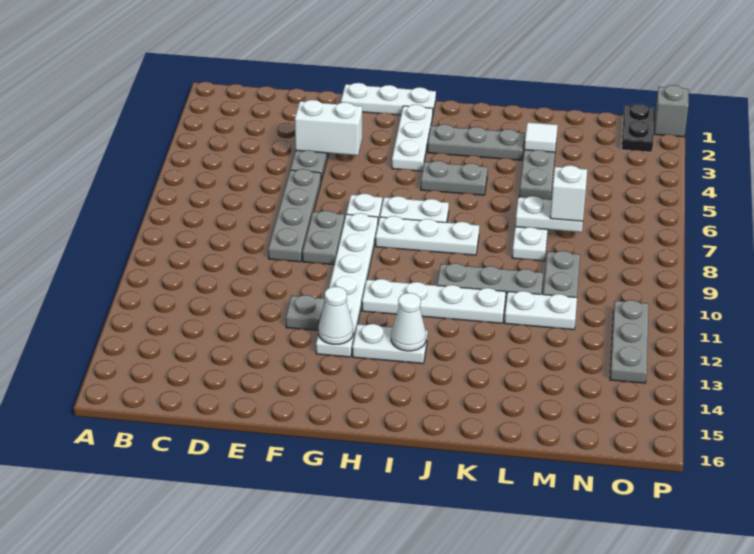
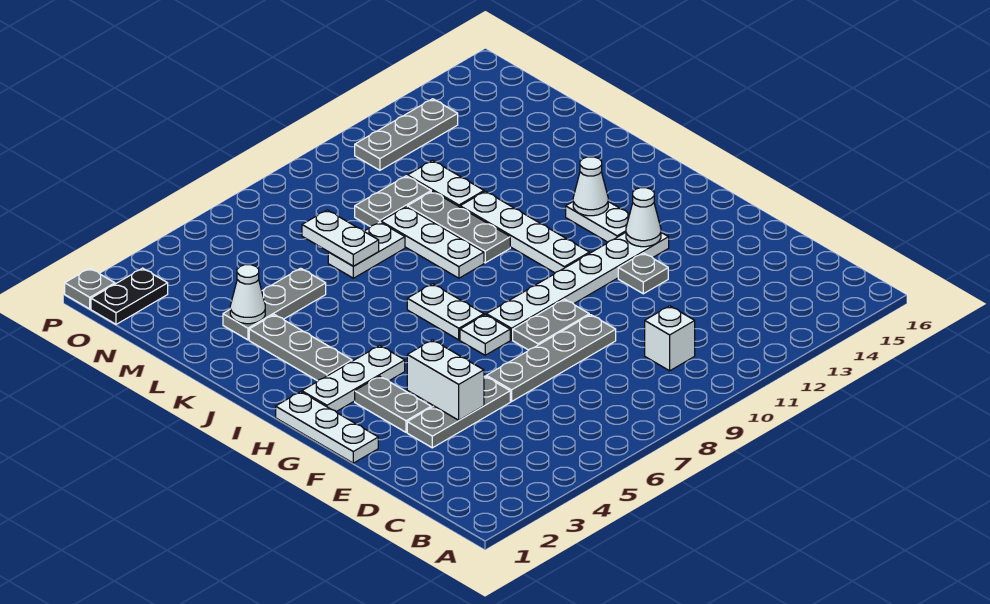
white plate H8:J8 level 1 -> white plate J9:L9 level 1
grey plate I5:J5 level 1 -> grey plate F3:G3 level 1
white tile L3 level 2 -> white cone L3 level 2
white brick M7 level 3 -> white brick C10 level 1
grey brick P1 level 1 -> grey plate P1 level 1

